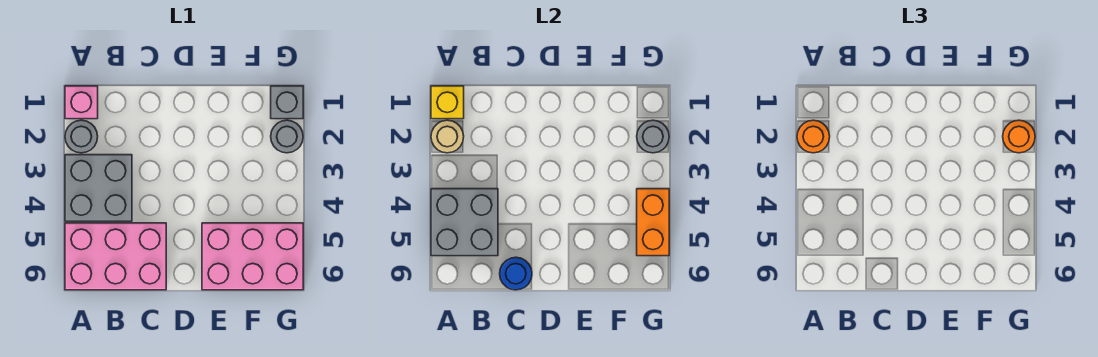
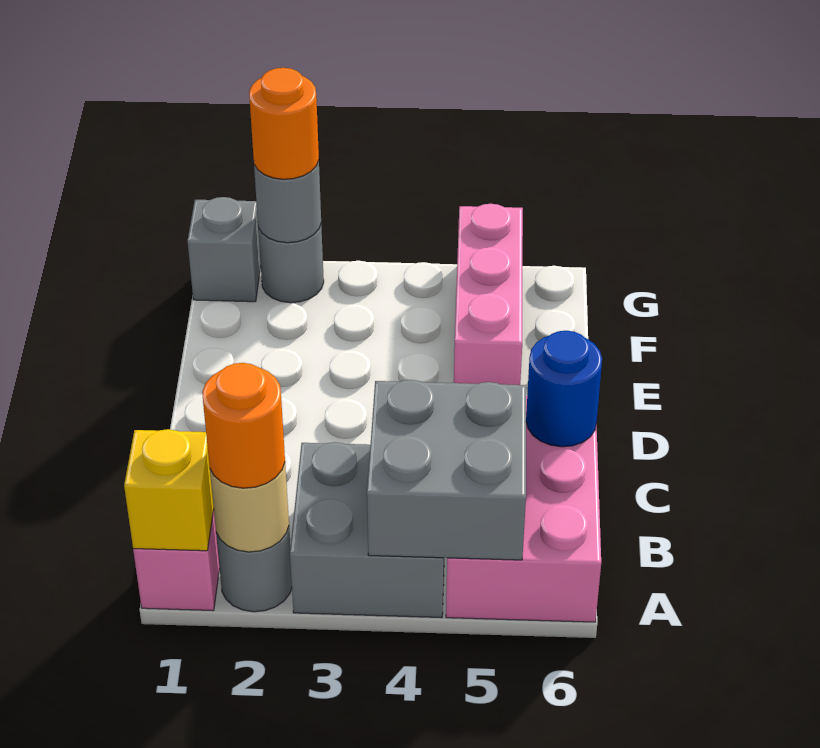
pink brick E5:G6 level 1 -> pink brick E5:G5 level 1
orange brick G4:G5 level 2 -> none

